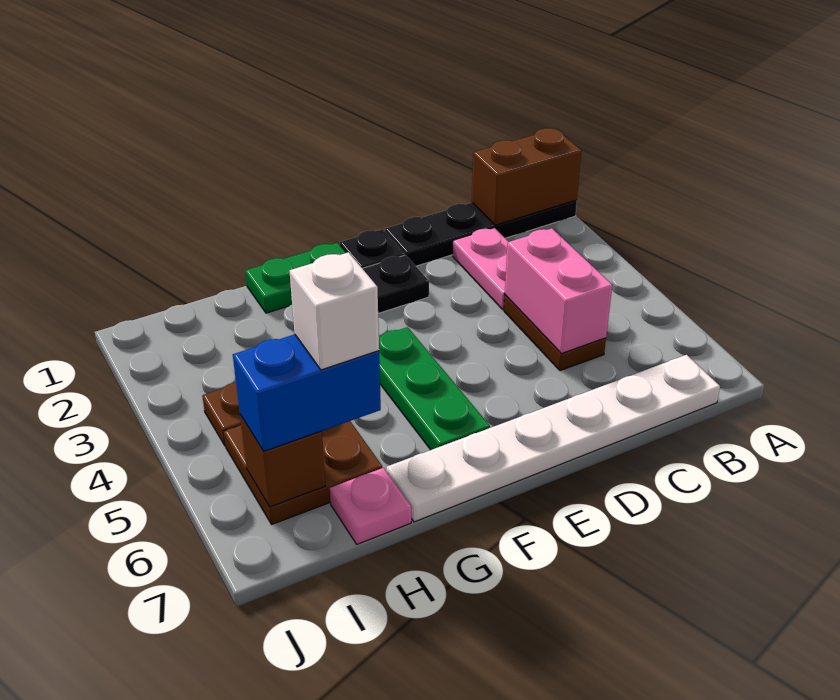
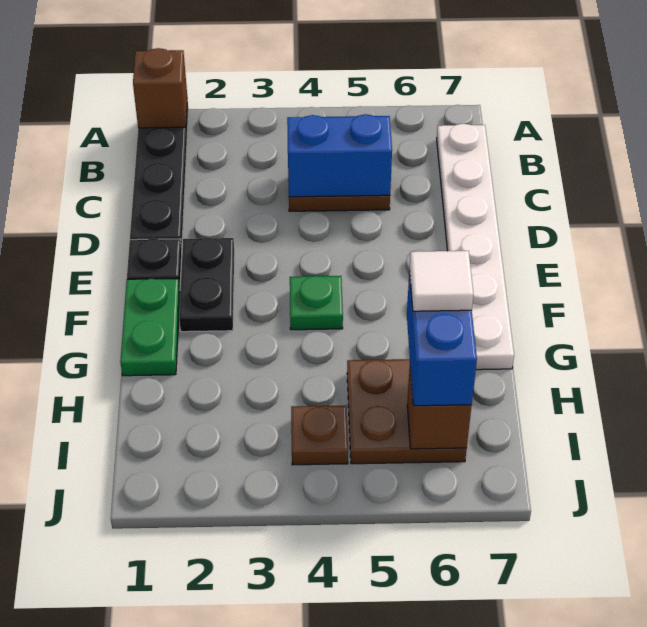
brown brick A1:B1 level 2 -> brown brick A1 level 2
pink plate C2:C3 level 1 -> none
pink brick C4:C5 level 2 -> blue brick C4:C5 level 2
green plate F4:F6 level 1 -> green plate F4 level 1
white brick H6 level 4 -> white tile H6 level 4
pink plate H7 level 1 -> none

